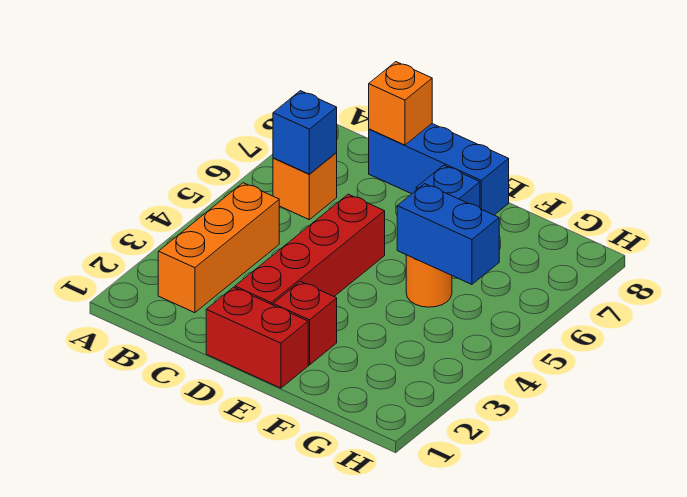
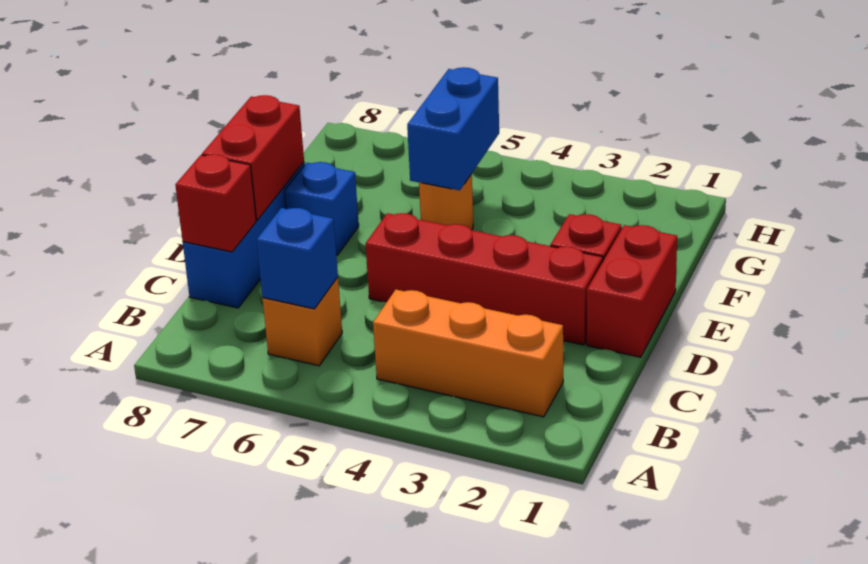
orange brick C8 level 2 -> red brick C8 level 2
none -> red brick D8:E8 level 2

